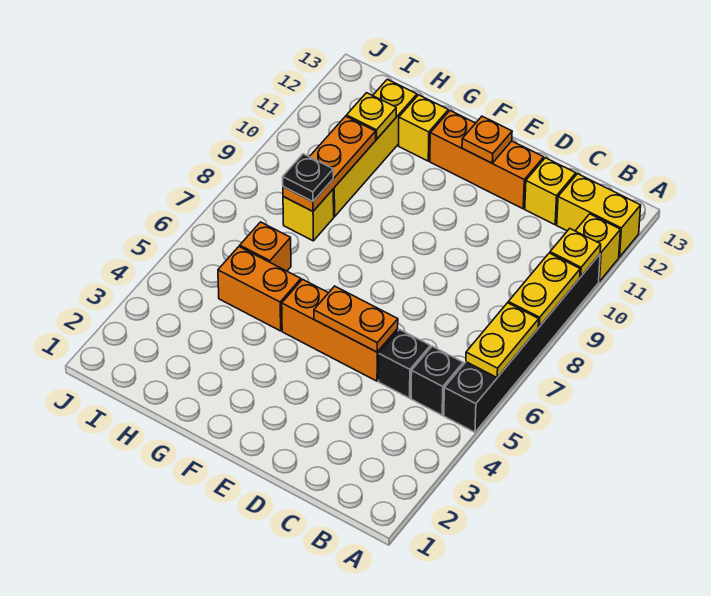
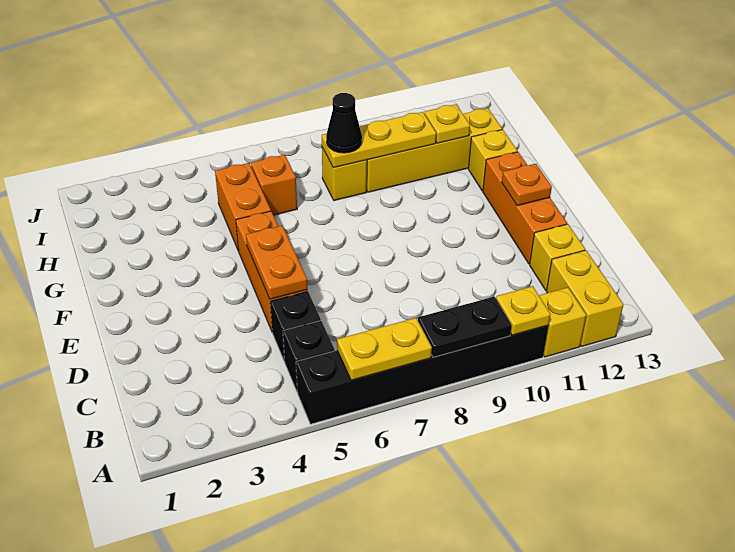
yellow plate A8:A9 level 2 -> black plate A8:A9 level 2
orange plate H8:H10 level 2 -> yellow plate H8:H10 level 2
black plate H8 level 3 -> black cone H8 level 3

